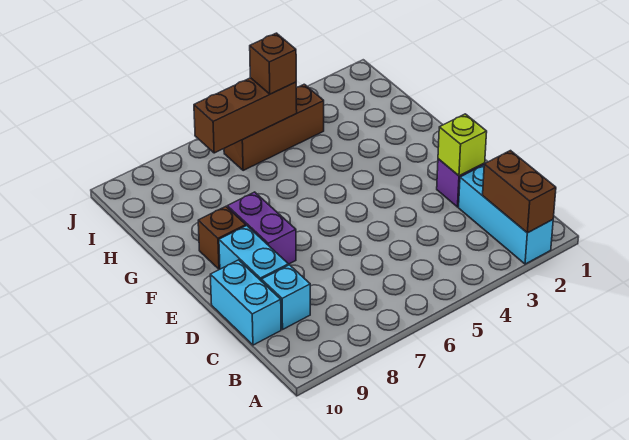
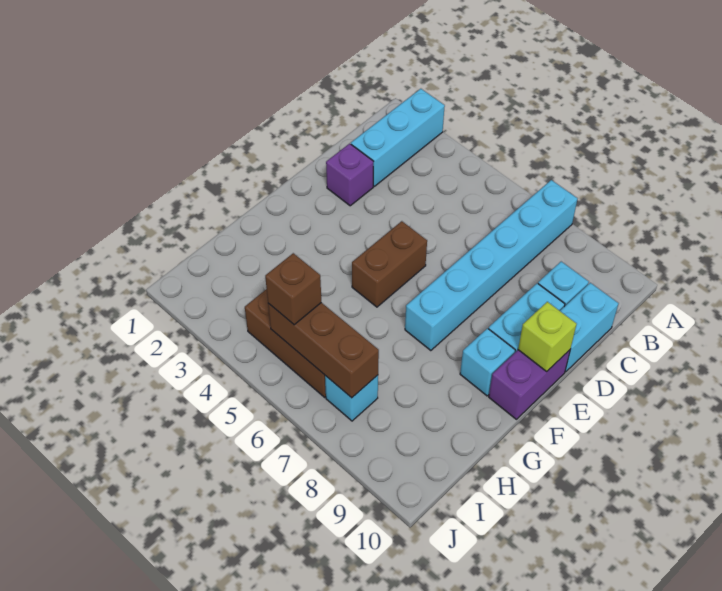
brown brick A2:B2 level 2 -> brown brick E5:F5 level 1
none -> cyan brick A7:F7 level 1
lime brick D2 level 2 -> lime brick E10 level 2
purple brick E8:F8 level 1 -> purple brick E10:F10 level 1
brown brick F9 level 1 -> cyan brick F9 level 1
none -> cyan brick I7 level 1

